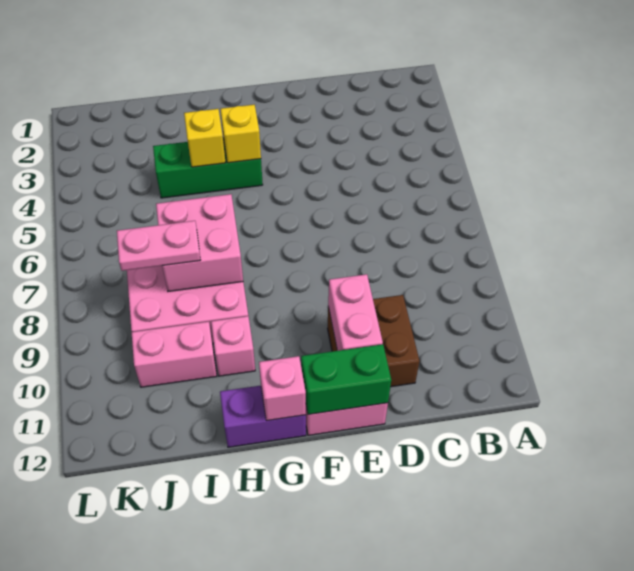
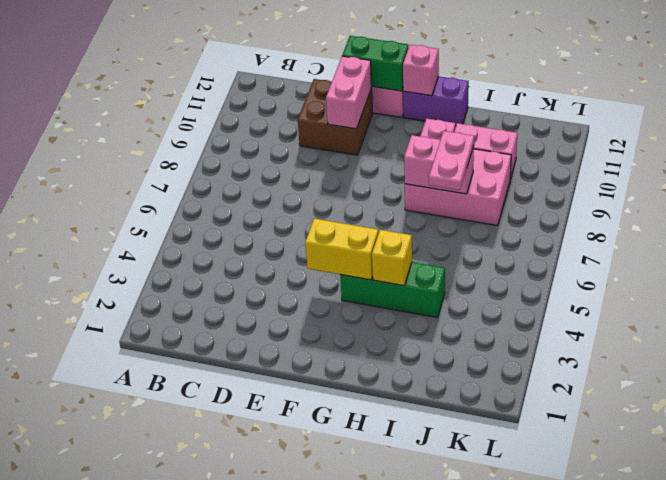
yellow brick G4 level 2 -> yellow brick F4:G4 level 2
pink brick H7:I8 level 2 -> pink brick H8:I8 level 2
pink plate I8:J8 level 3 -> pink plate I7:I8 level 3

